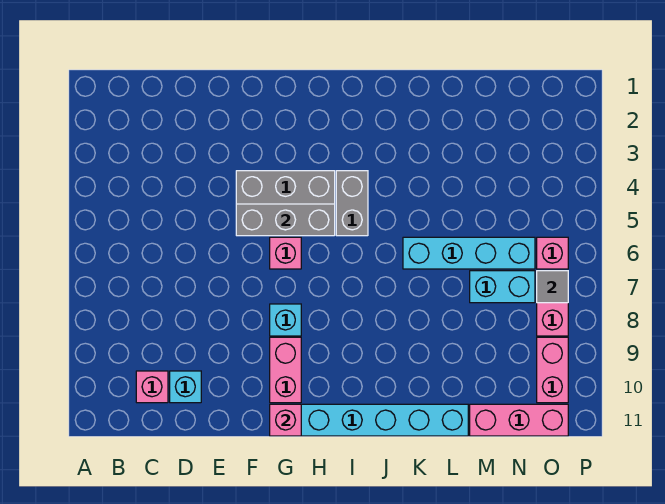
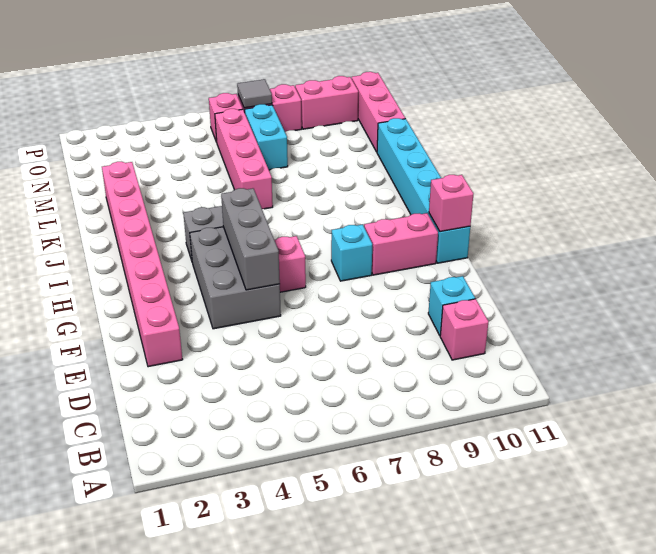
none -> pink brick E2:L2 level 1
cyan brick K6:N6 level 1 -> pink brick K6:N6 level 1

